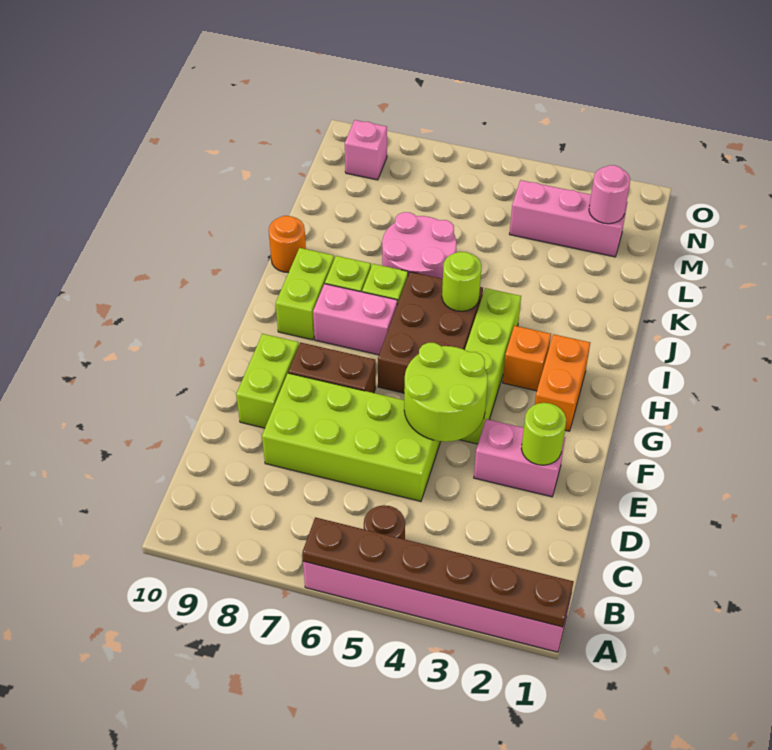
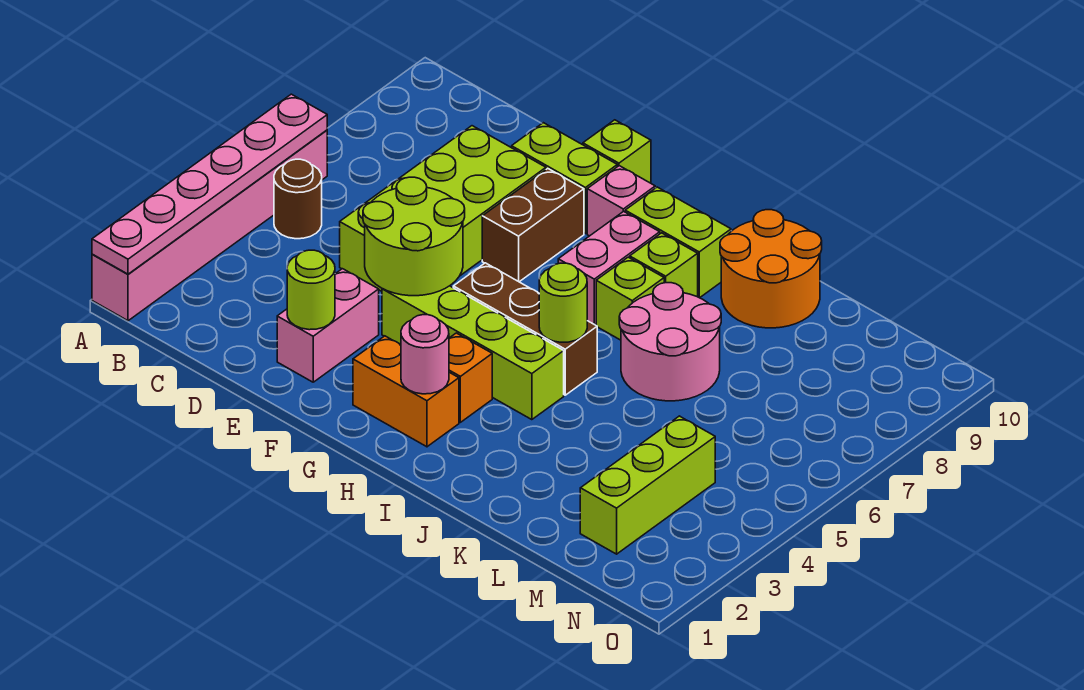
brown plate A1:A6 level 2 -> pink plate A1:A6 level 2
none -> lime brick F10 level 1
brown brick G5:I6 level 1 -> brown brick G5:I5 level 1
orange round brick J10 level 1 -> orange round brick J9:K10 level 1
pink brick M2:M4 level 1 -> lime brick M2:M4 level 1
pink round brick M2 level 2 -> pink round brick H2 level 2
pink brick N9 level 1 -> pink brick G9 level 1

